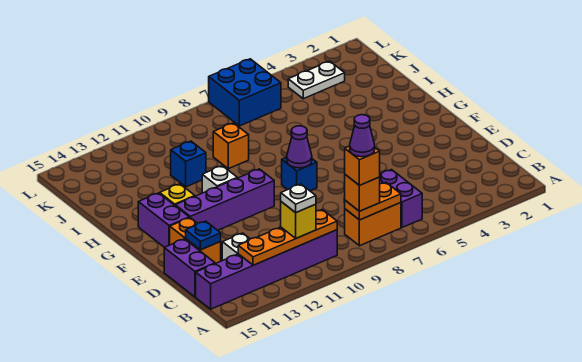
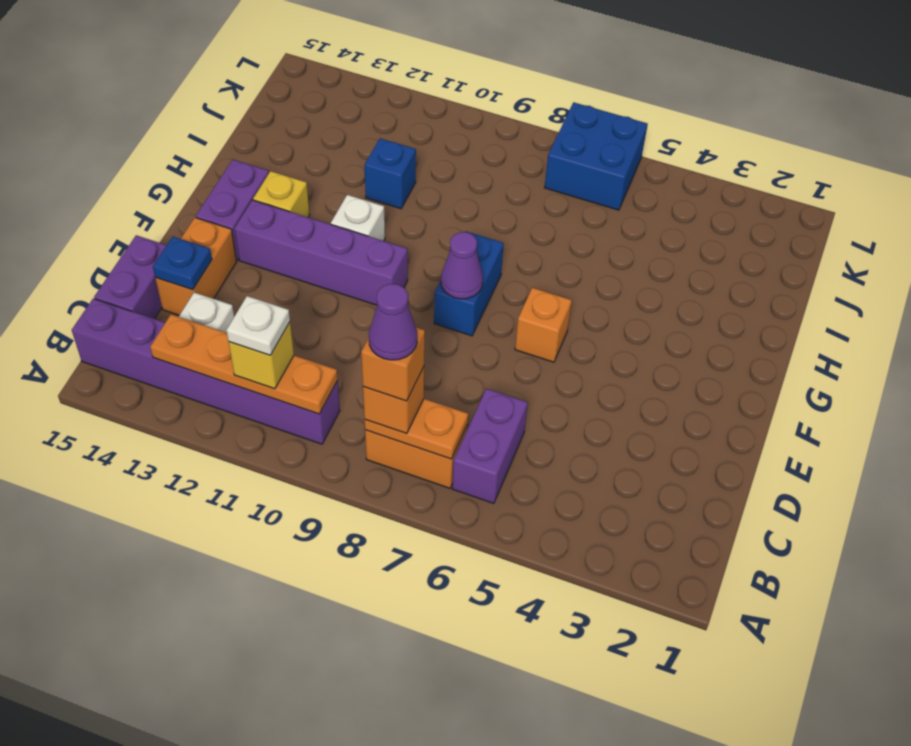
blue brick F8 level 1 -> blue brick F8:G8 level 1
orange brick I9 level 1 -> orange brick F6 level 1
white plate K3:K4 level 1 -> none

